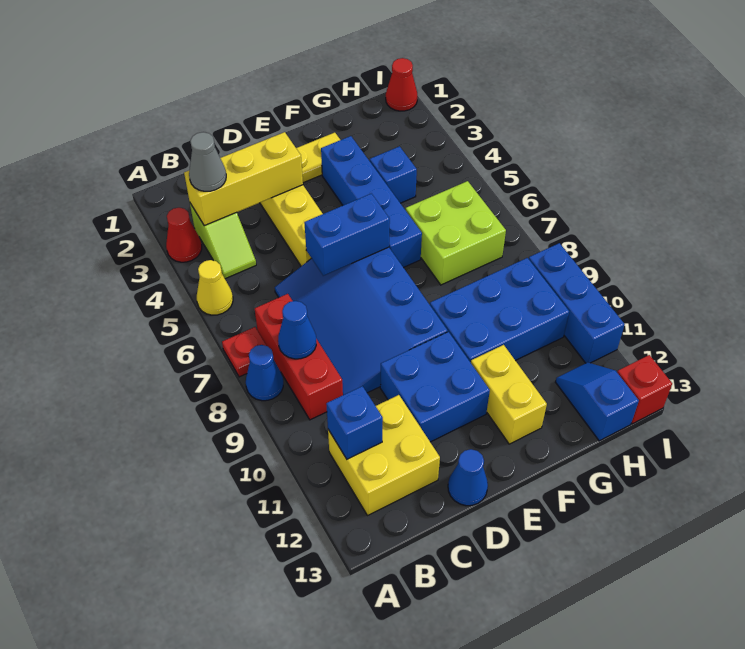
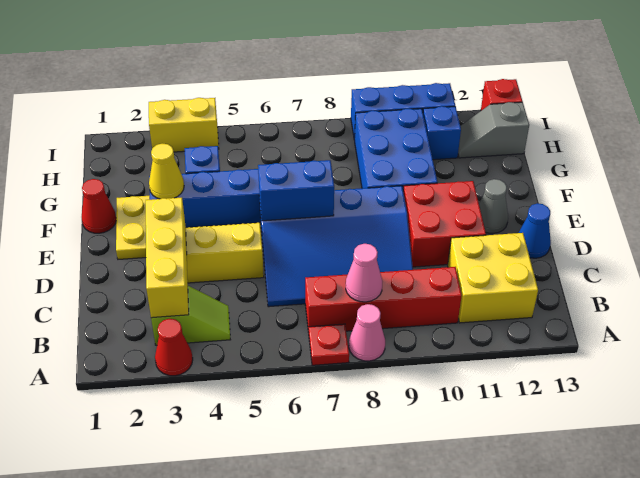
yellow cone A5 level 1 -> yellow cone F3 level 2
blue cone A8 level 1 -> pink cone A8 level 1
grey cone B3 level 3 -> grey cone E12 level 1
red brick B7:B9 level 1 -> red brick B7:B10 level 1
blue cone B8 level 2 -> pink cone B8 level 2
blue brick B11 level 2 -> blue brick H11 level 1
blue brick D6:E6 level 2 -> blue brick E6:E7 level 2
blue brick D10:E11 level 1 -> red brick D10:E11 level 1
yellow brick F11:F12 level 1 -> yellow brick I3:I4 level 1
lime brick G6:H7 level 1 -> none
blue slope H12:H13 level 1 top 13 -> grey slope H12:H13 level 1 top 13
red cone I1 level 1 -> red cone F1 level 1

